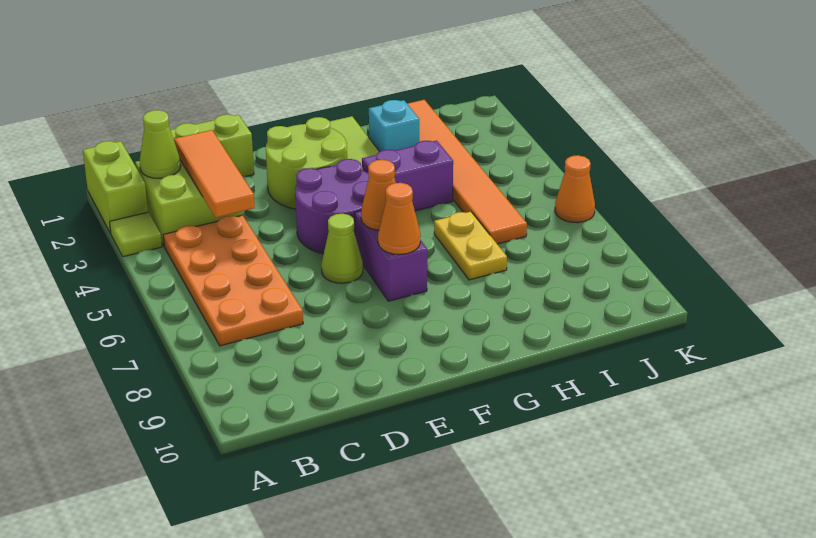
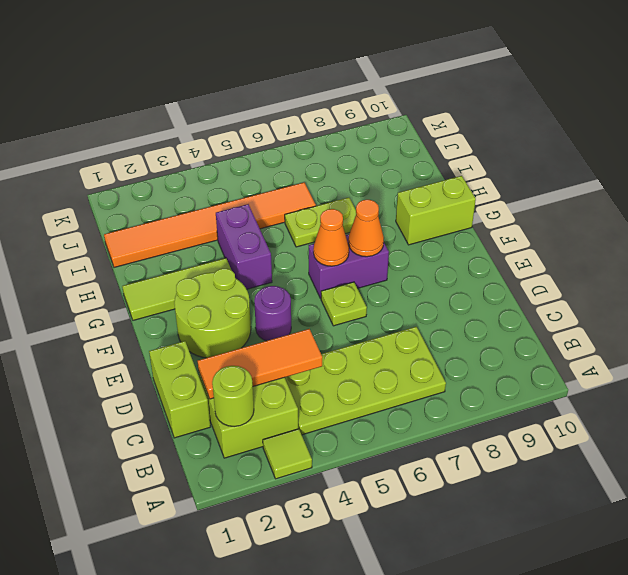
lime brick A1:A2 level 1 -> lime brick G9:G10 level 1
lime cone B2 level 2 -> lime round brick B2 level 2
orange plate B4:C7 level 1 -> lime plate B4:C7 level 1
purple round brick E4:F5 level 1 -> purple round brick E4 level 1
lime cone E6 level 1 -> lime plate E6 level 1
cyan brick H2 level 1 -> none
yellow plate H6:H7 level 1 -> lime plate H6:H7 level 1
orange cone K6 level 1 -> none

